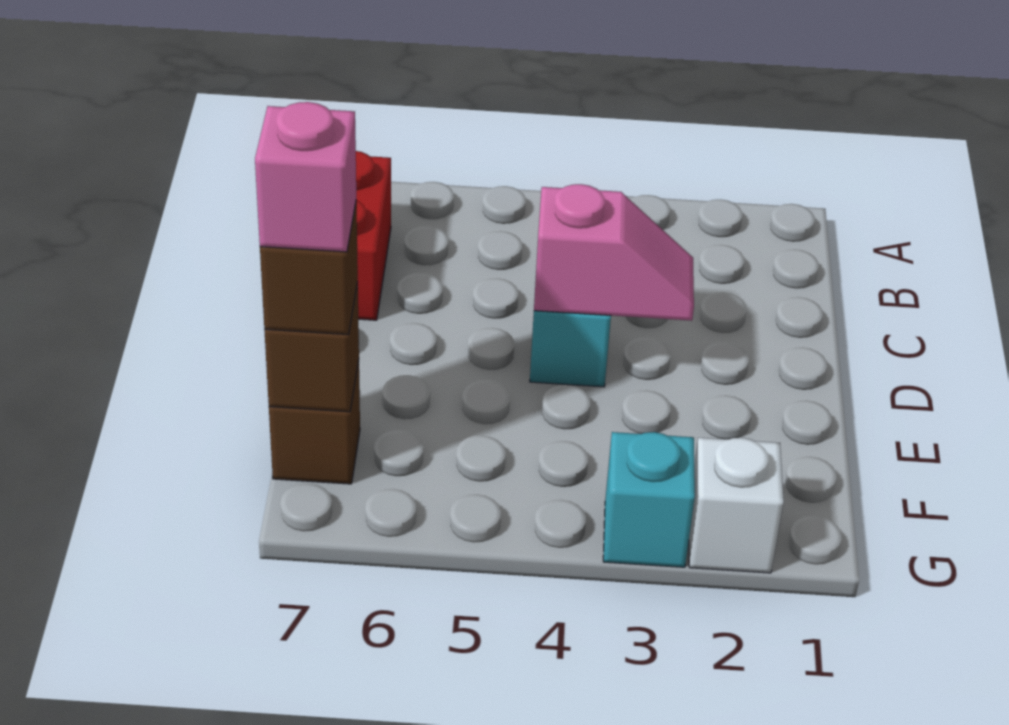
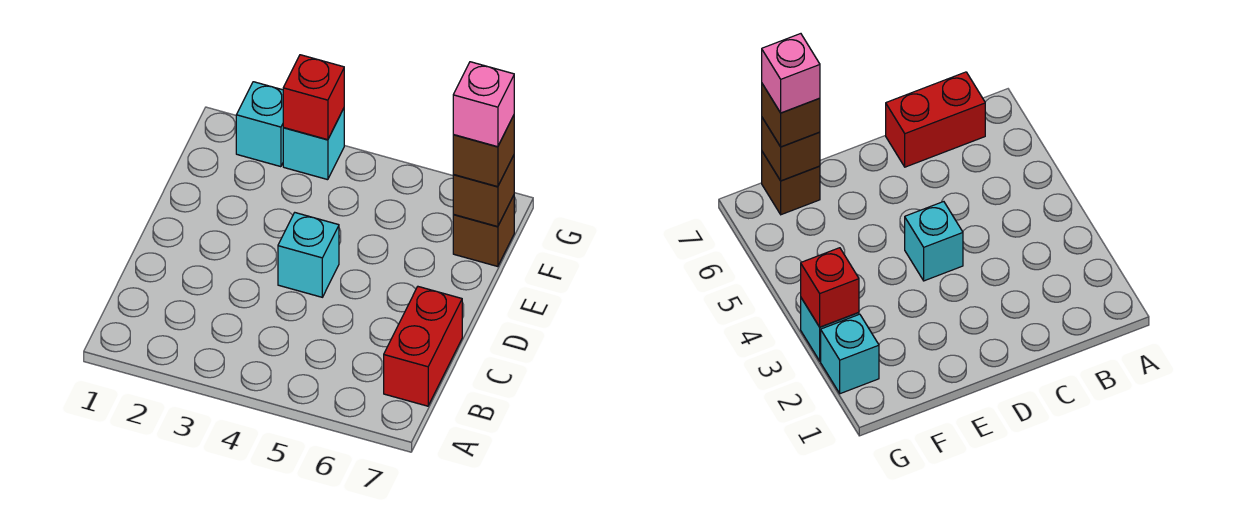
pink slope D3:D4 level 2 top 4 -> none
white brick G2 level 1 -> cyan brick G2 level 1
none -> red brick G3 level 2

